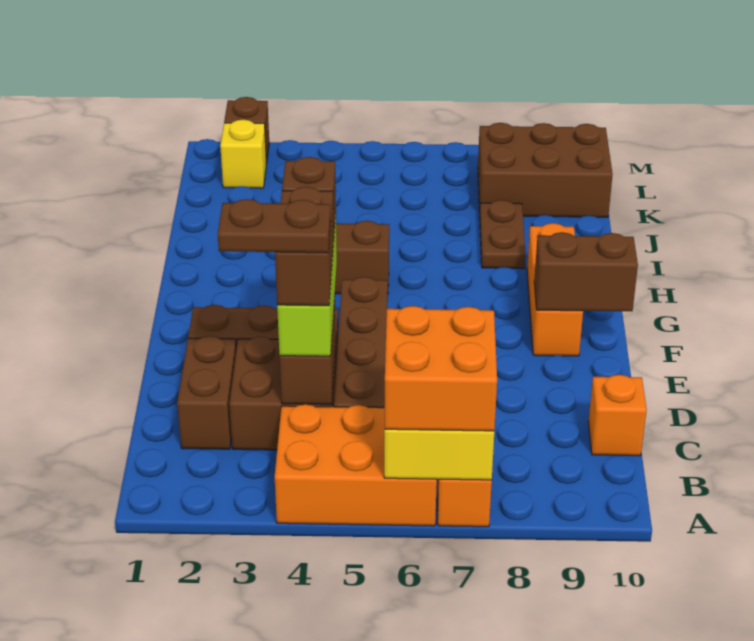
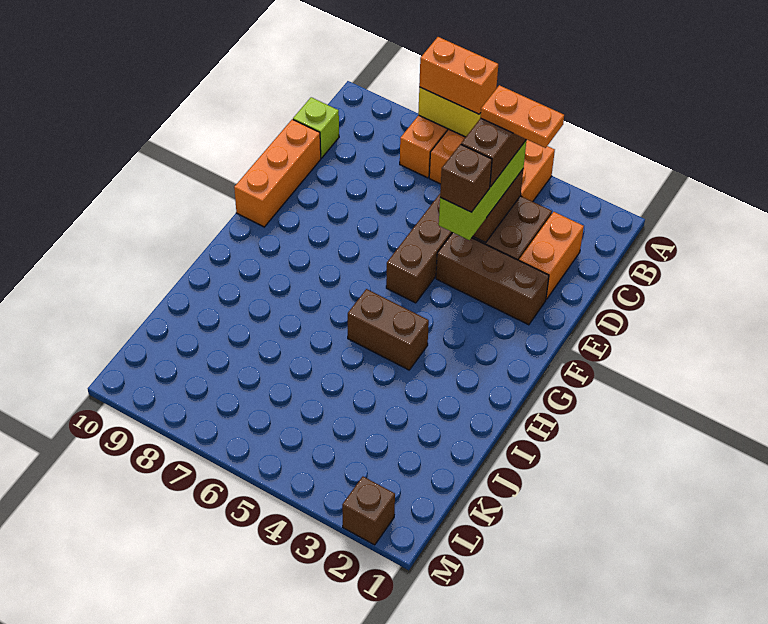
orange brick A6:B7 level 3 -> orange brick A6:A7 level 3
brown brick C2:D2 level 1 -> orange brick C2:D2 level 1
brown plate C3:C4 level 5 -> orange plate C3:C4 level 5
orange brick C10 level 1 -> lime brick C10 level 1
orange brick F9:H9 level 1 -> orange brick D10:F10 level 1
brown brick F9:F10 level 2 -> none
brown plate I8:J8 level 1 -> none
brown brick K8:L10 level 1 -> none
yellow brick L2 level 1 -> none

